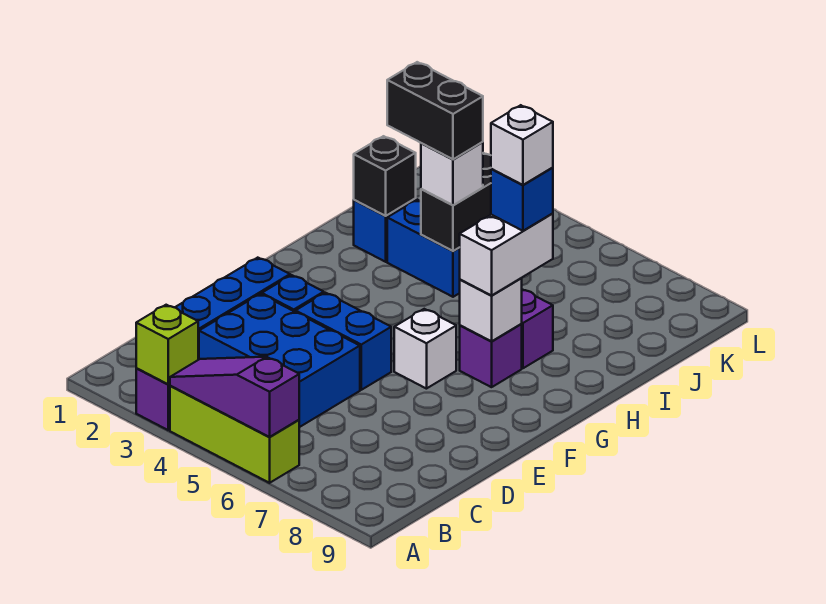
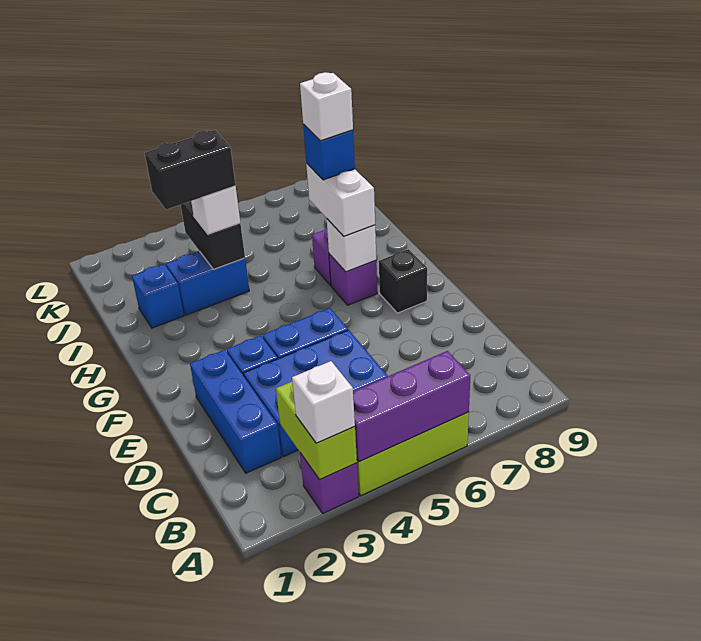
lime brick A3 level 2 -> lime brick A3:B3 level 2
purple slope A4:A6 level 2 top 6 -> purple brick A4:A6 level 2
white brick F6 level 1 -> white brick A3 level 3
black brick I2 level 2 -> black brick F8 level 1

